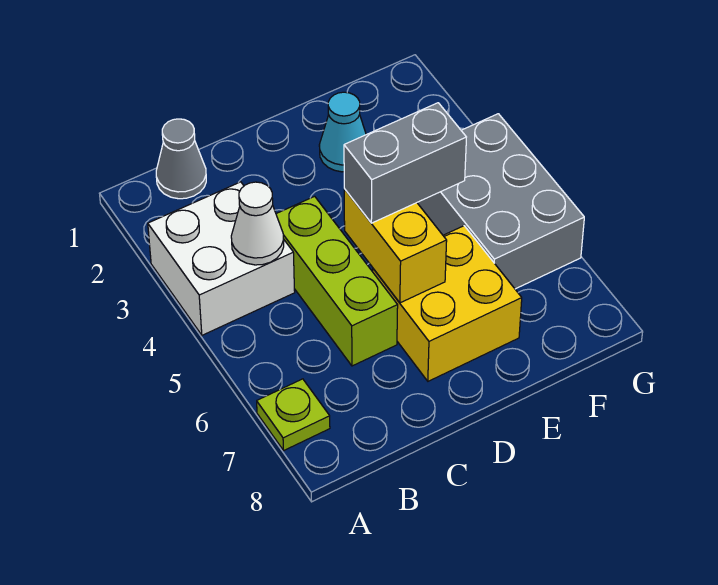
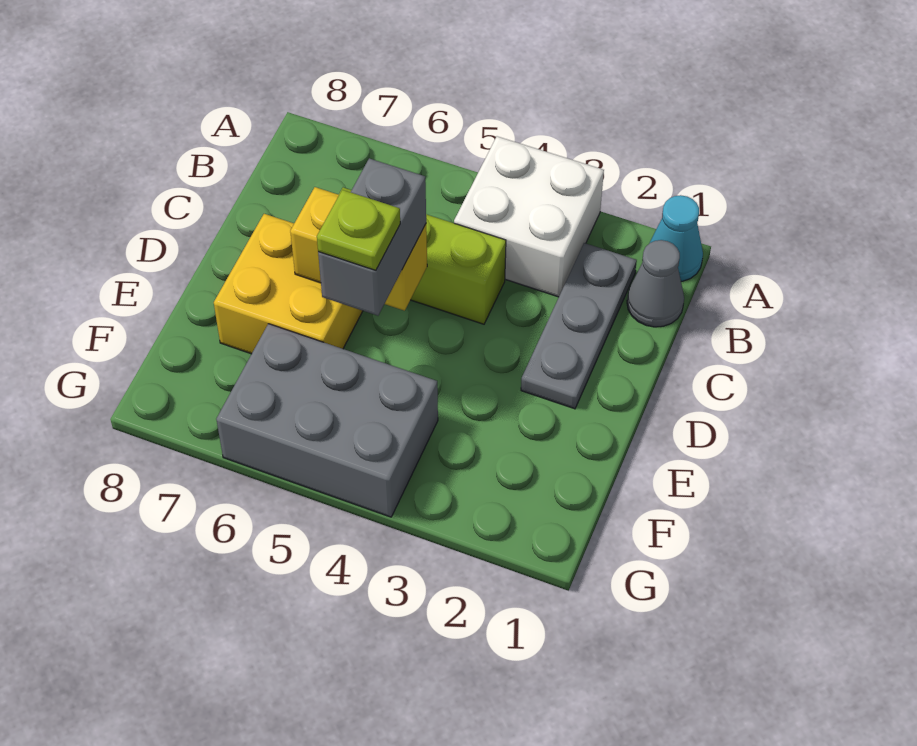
lime plate A7 level 1 -> lime plate E5 level 4
none -> grey plate B2:D2 level 1
white cone B4 level 2 -> none
cyan cone E2 level 1 -> cyan cone A1 level 1

